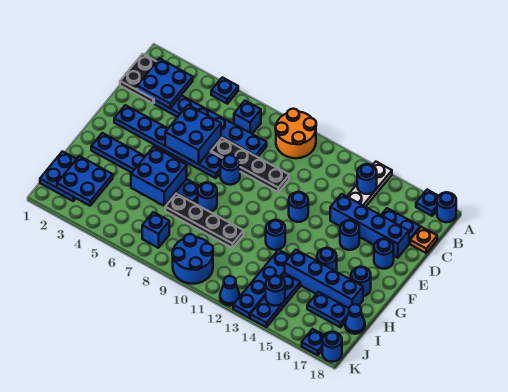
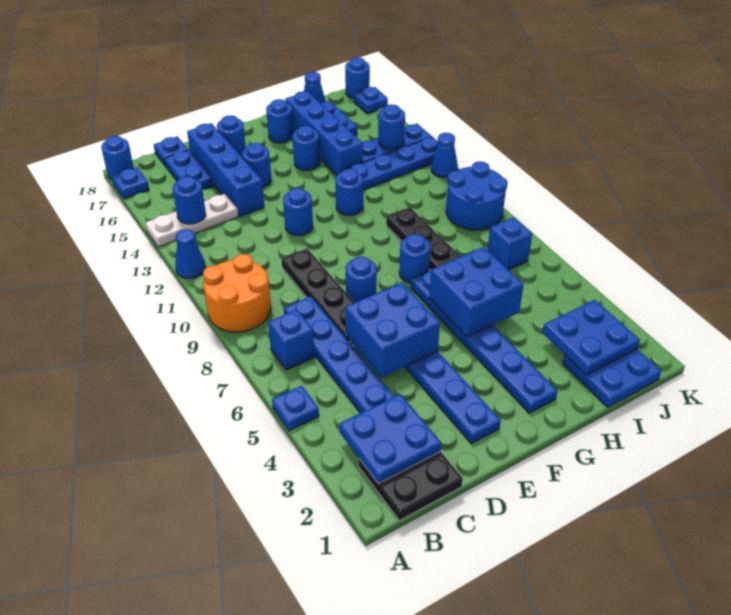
none -> blue cone A12 level 1
orange plate C18 level 1 -> blue plate C18 level 1

